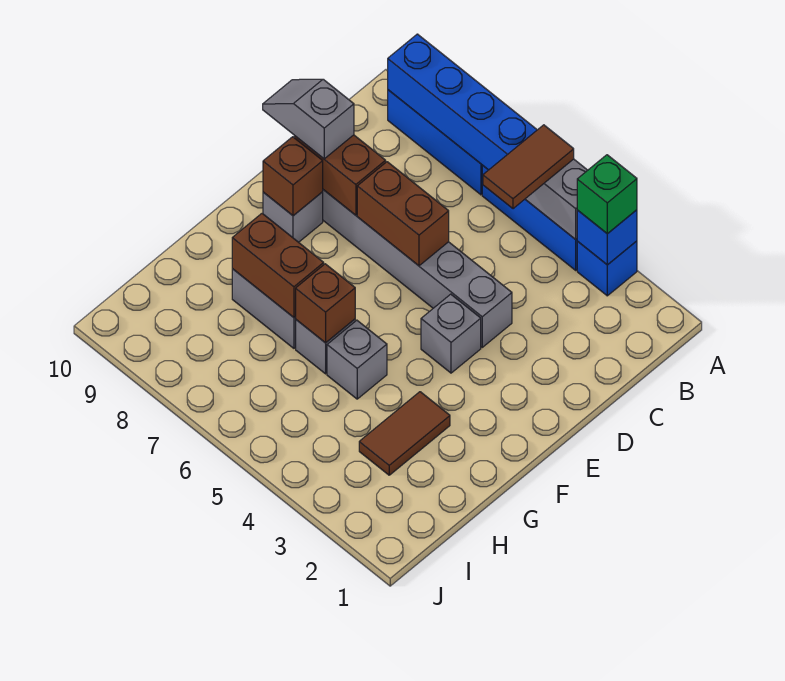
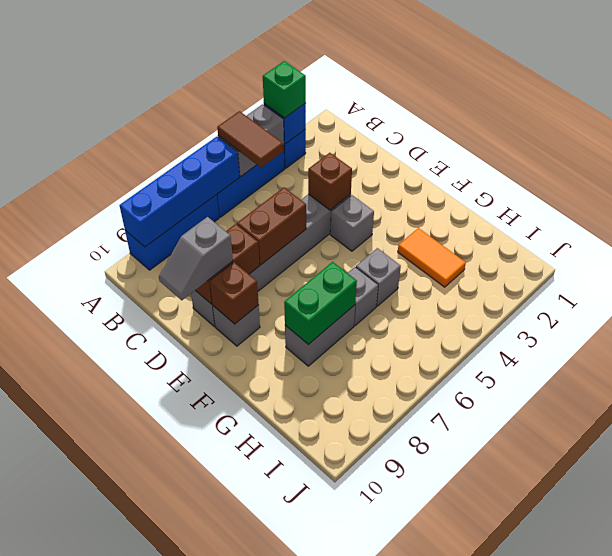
brown tile G3:H3 level 1 -> orange tile G3:H3 level 1
brown brick G6 level 2 -> brown brick D4 level 2
brown brick G7:G8 level 2 -> green brick G7:G8 level 2

